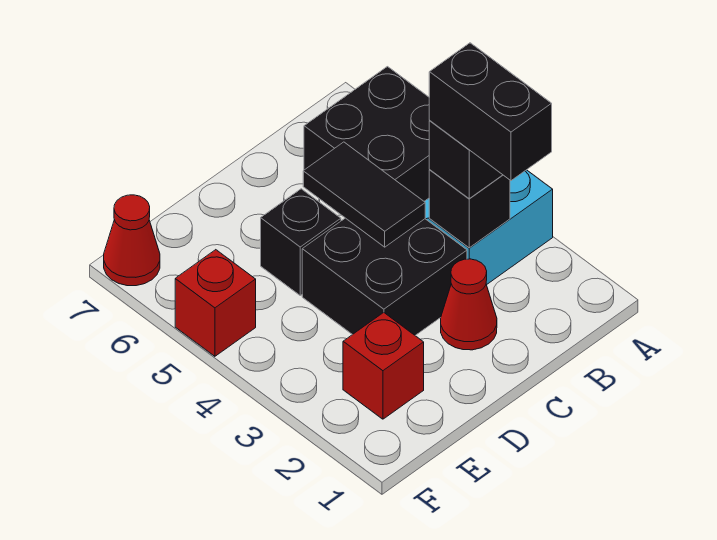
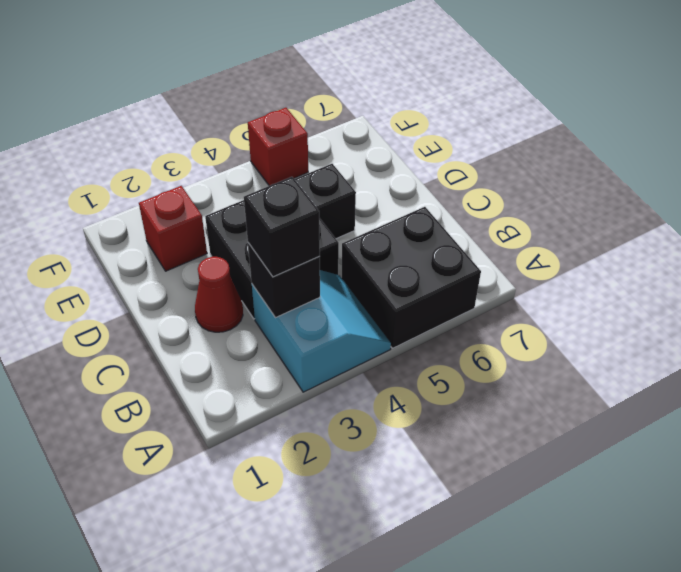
black brick B2:B3 level 4 -> none
black tile C4:C5 level 2 -> none
red cone F7 level 1 -> none

